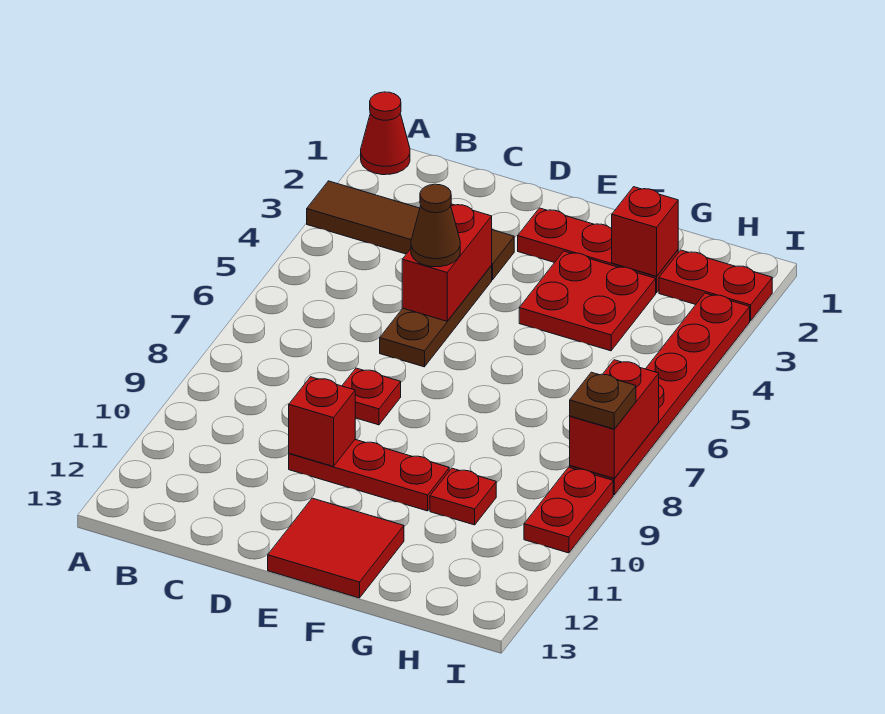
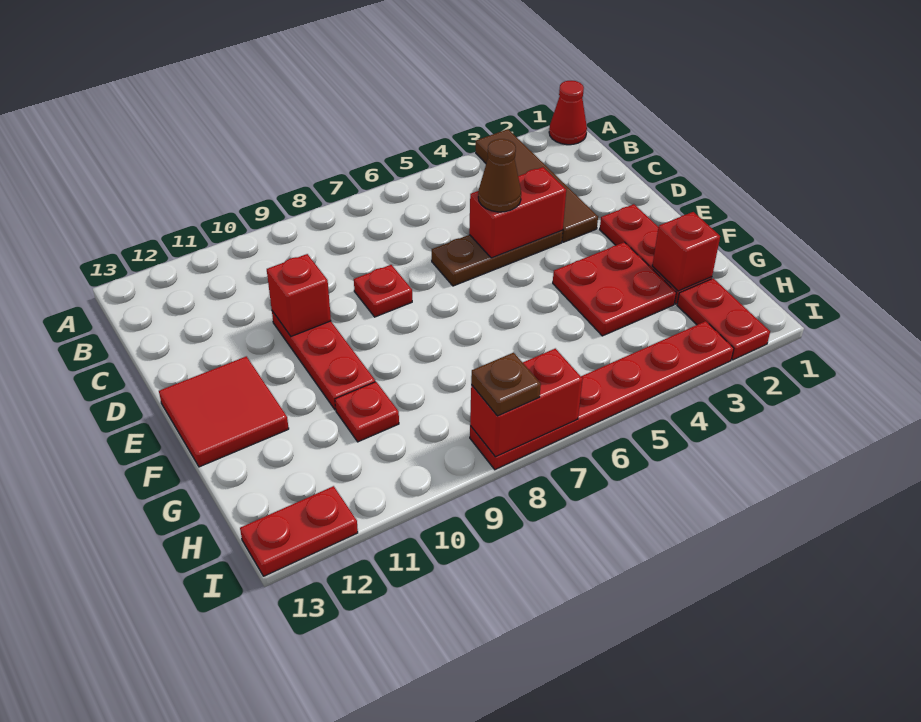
red plate I9:I10 level 1 -> red plate I12:I13 level 1

